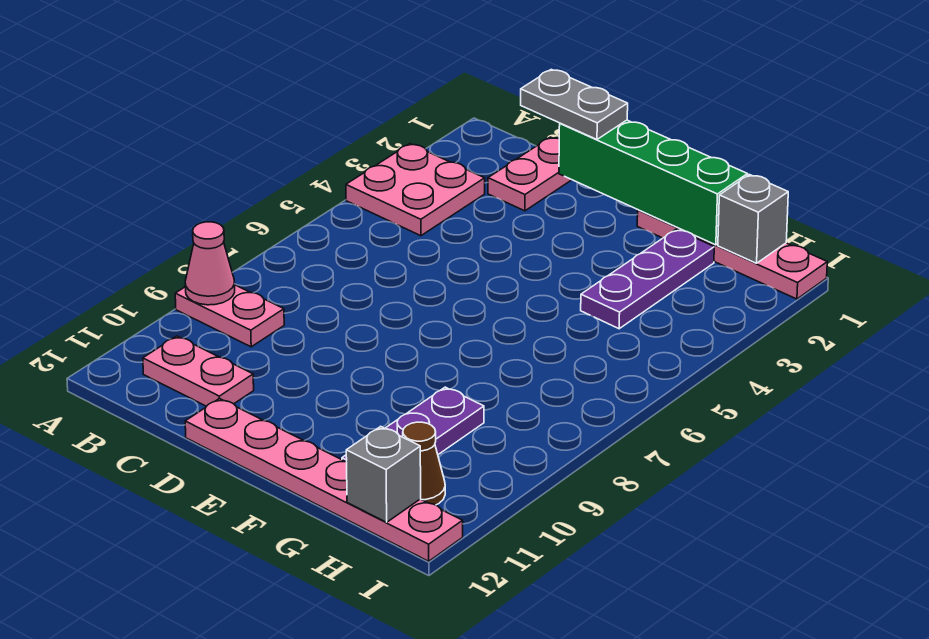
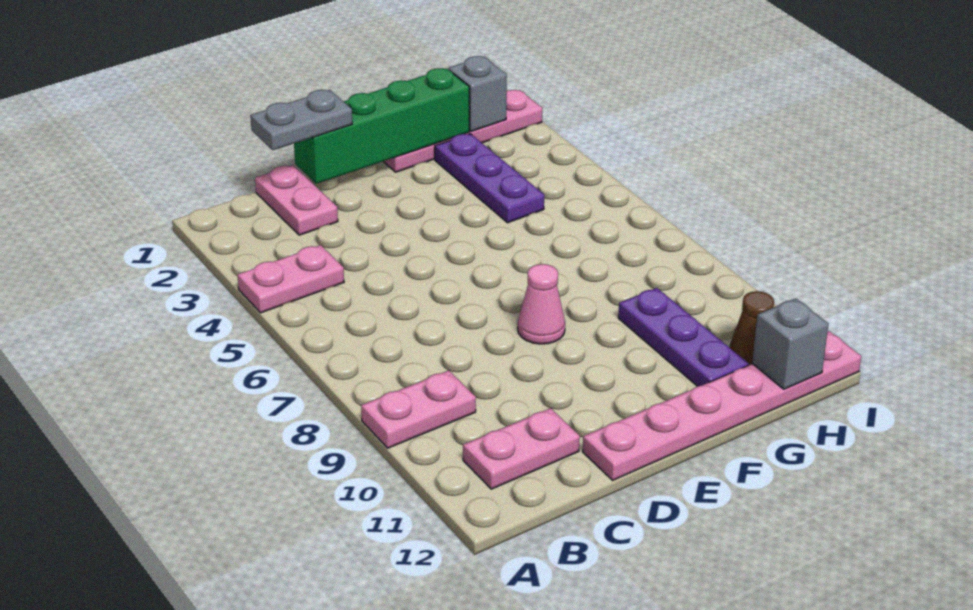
pink plate A3:B4 level 1 -> pink plate A4:B4 level 1
pink cone A9 level 2 -> pink cone E8 level 1

